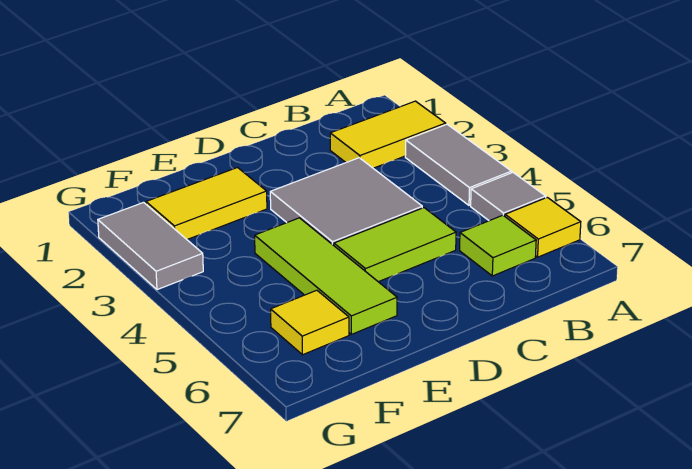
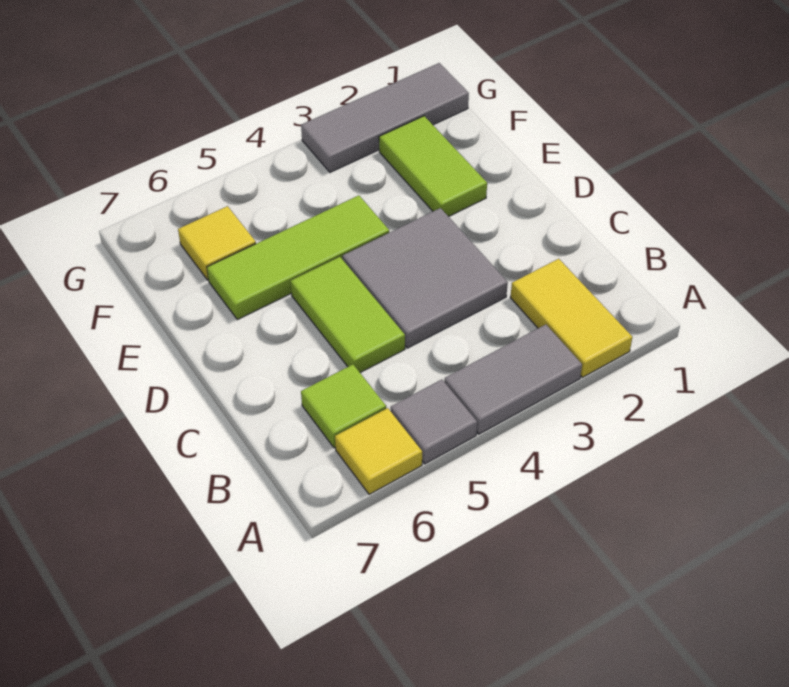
yellow tile E2:F2 level 1 -> lime tile E2:F2 level 1
grey tile G2:G3 level 1 -> grey tile G1:G3 level 1

